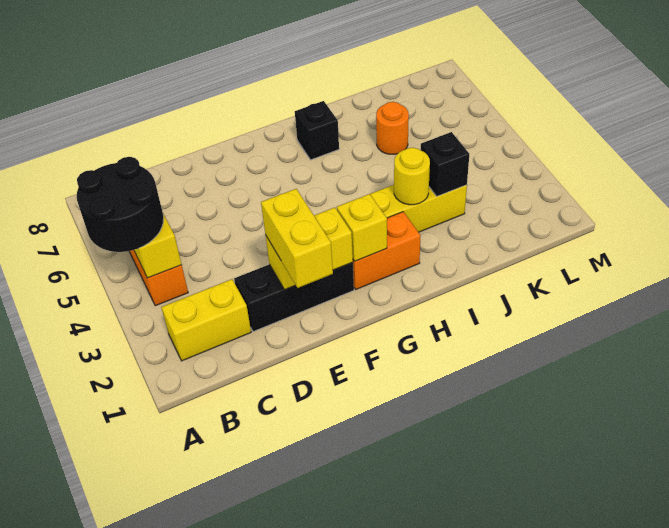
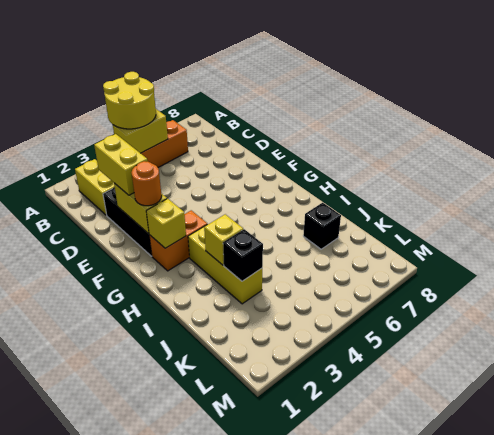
black round brick A4:B5 level 3 -> yellow round brick A4:B5 level 3
yellow brick E1:E2 level 3 -> yellow brick D2:E2 level 3
orange brick G2:H2 level 1 -> orange brick G2:G3 level 1
black brick H7 level 1 -> black brick J7 level 1
yellow round brick I3 level 2 -> yellow brick I3 level 2
orange round brick J6 level 1 -> orange round brick F2 level 3

